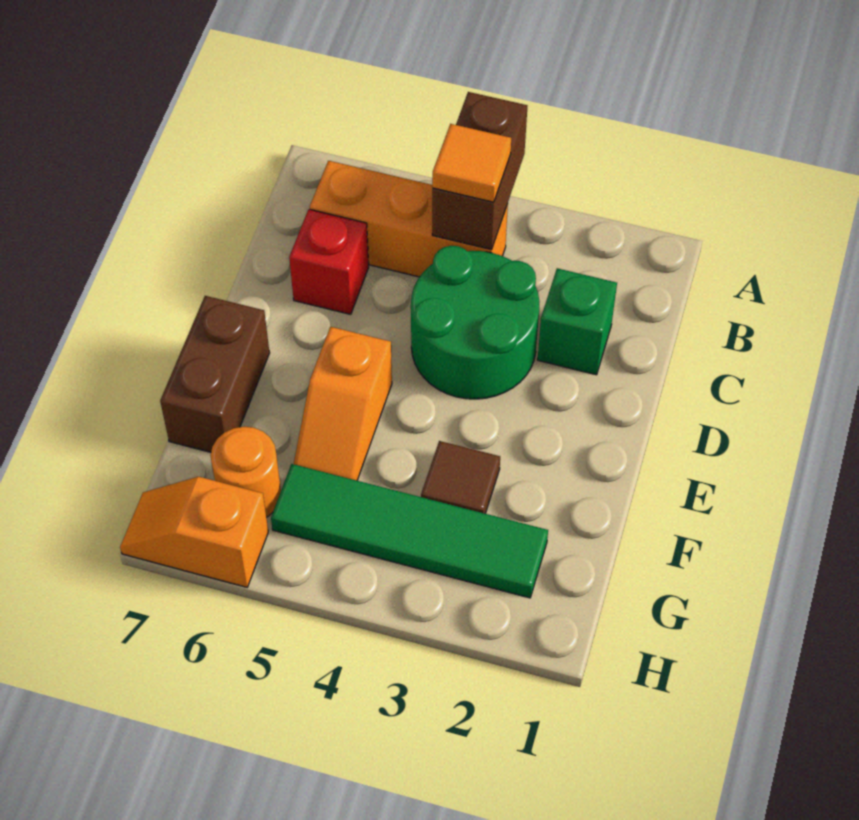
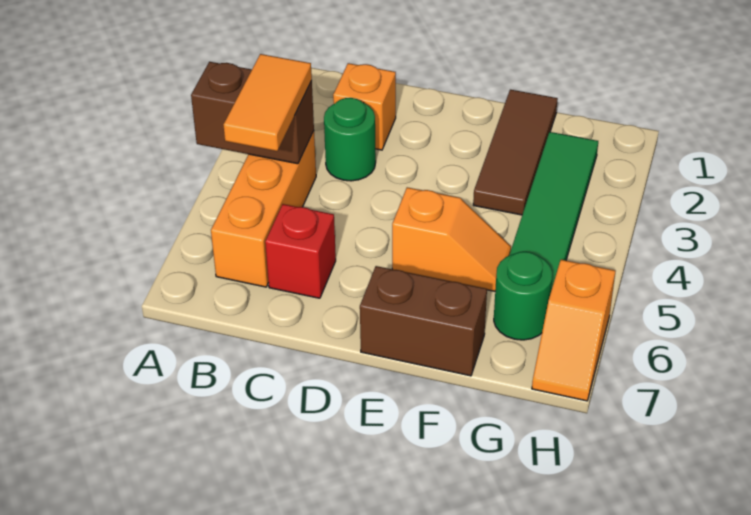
orange tile B4 level 3 -> orange tile B4:B5 level 3
green brick C2 level 1 -> orange brick C2 level 1
green round brick C3:D4 level 1 -> green round brick C3 level 1
brown tile F3 level 1 -> brown tile F1:F3 level 1
orange round brick G6 level 1 -> green round brick G6 level 1

